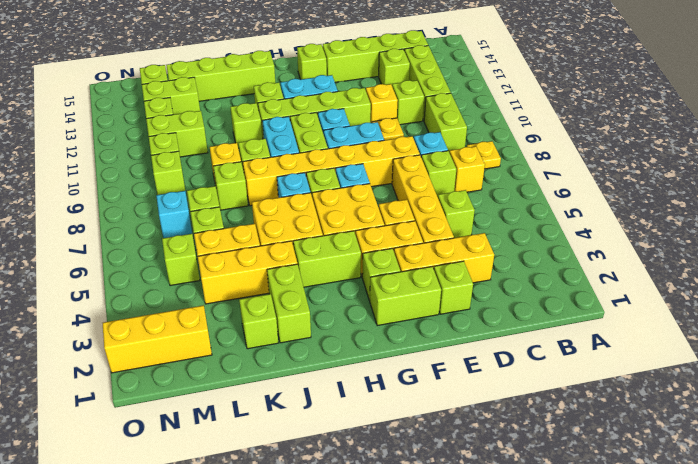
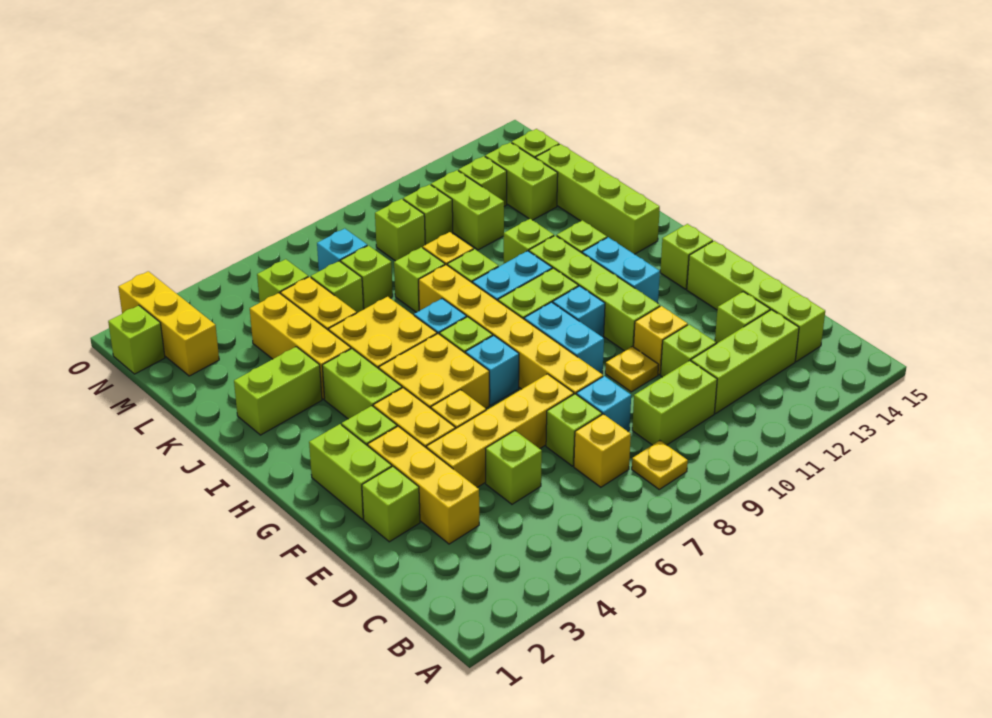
lime brick K2 level 1 -> lime brick N1 level 1

